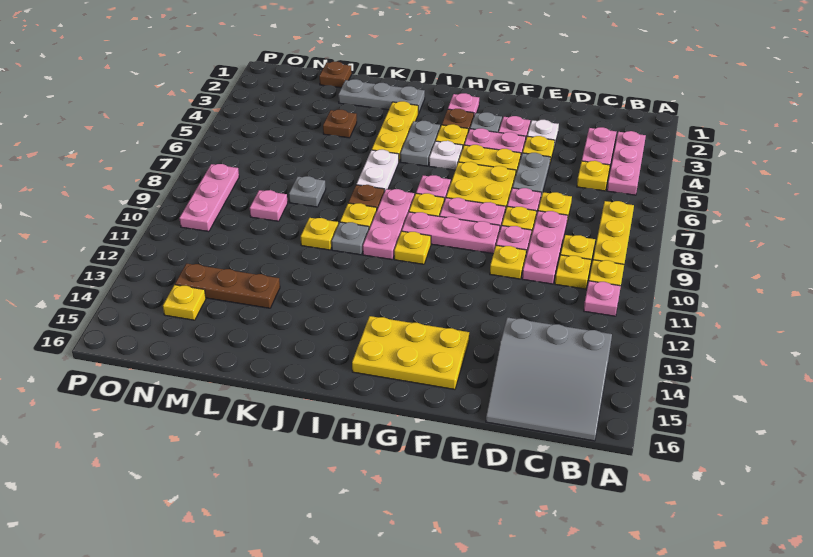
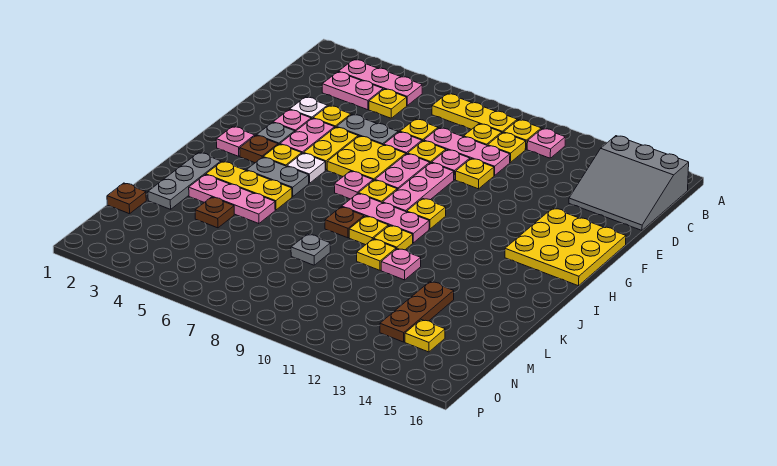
grey slope B14:D16 level 1 top 14 -> grey slope B14:D16 level 1 top B
yellow plate F14:H15 level 1 -> yellow plate F14:H16 level 1
white plate J6:J7 level 1 -> none
grey plate J10 level 1 -> yellow plate J10 level 1
pink plate M9 level 1 -> pink plate K11 level 1
pink plate O8:O10 level 1 -> pink plate K3:K5 level 1

